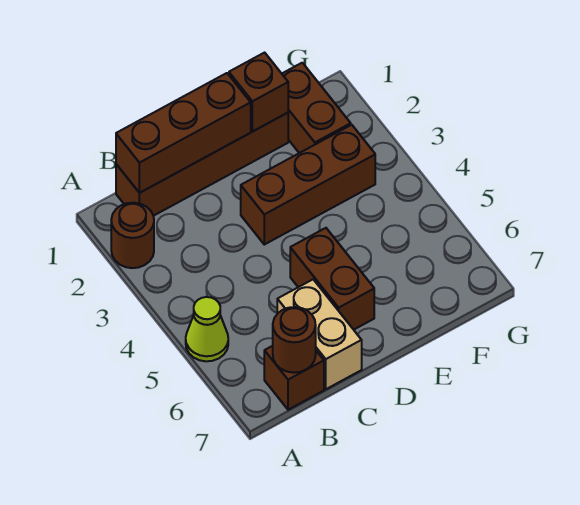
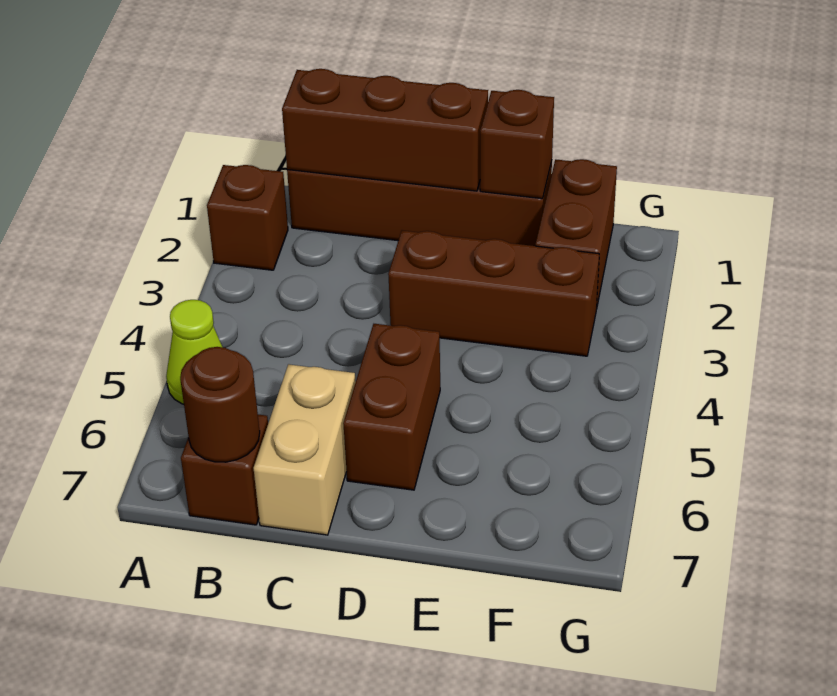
brown round brick A2 level 1 -> brown brick A2 level 1

